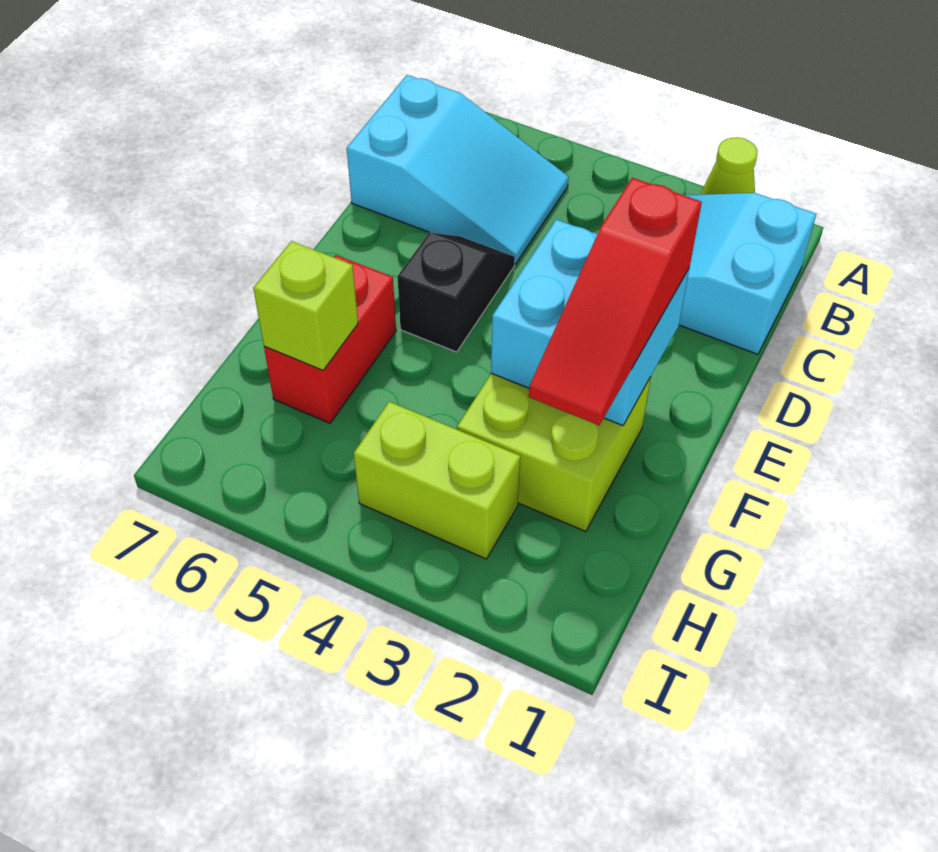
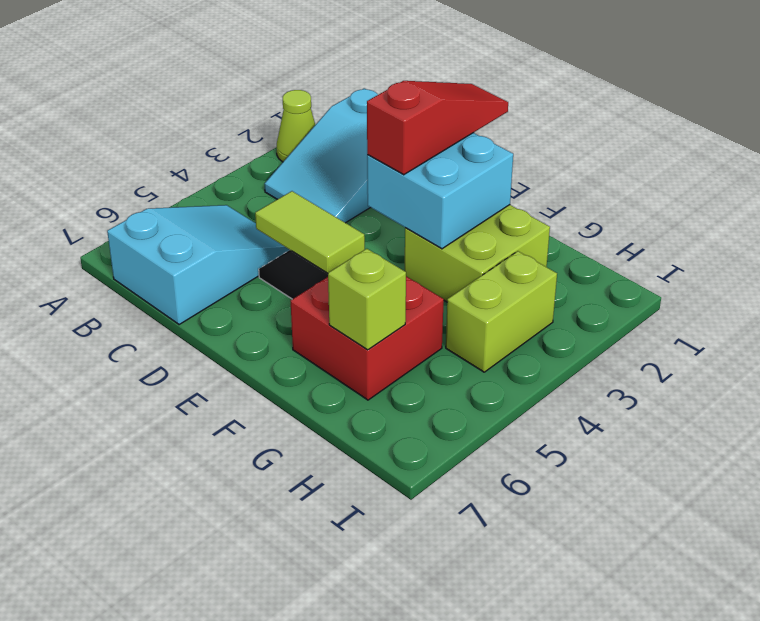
none -> lime tile D5:E5 level 2
red slope E2:G2 level 3 top E -> red slope E1:E3 level 3 top 3
red brick F6:G6 level 1 -> red brick F5:G6 level 1

